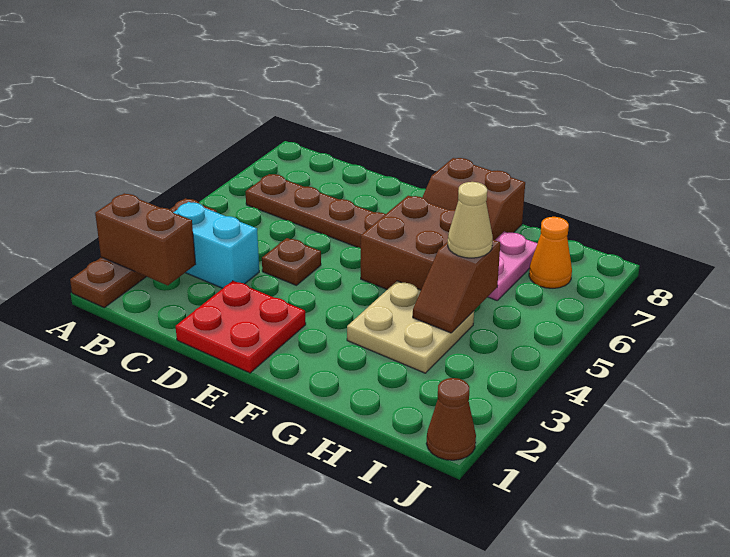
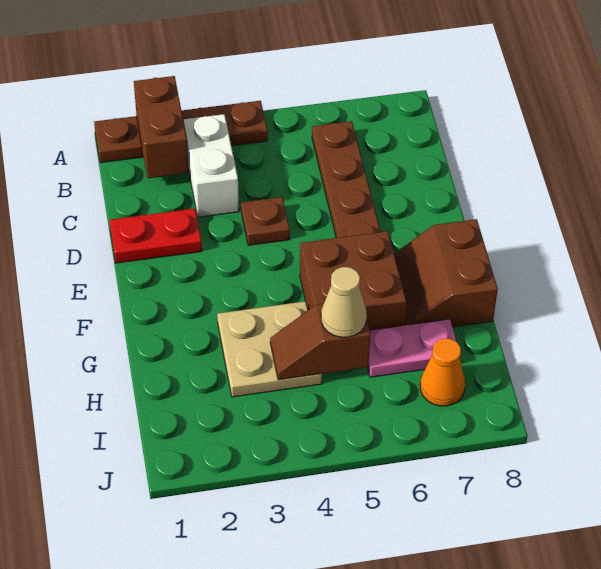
cyan brick B3:C3 level 1 -> white brick B3:C3 level 1
red plate D1:E2 level 1 -> red plate D1:D2 level 1
brown cone J1 level 1 -> none

